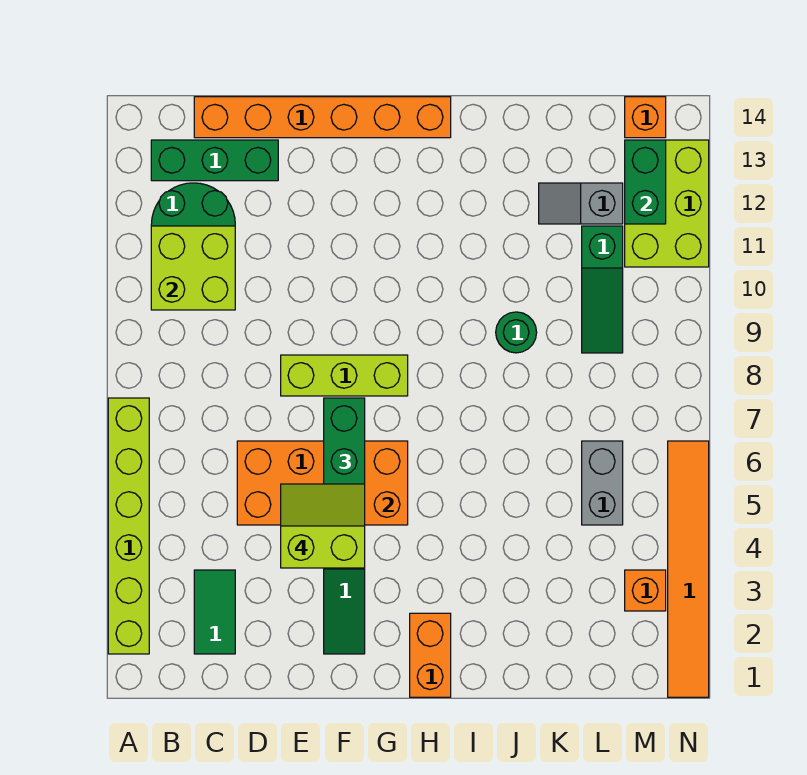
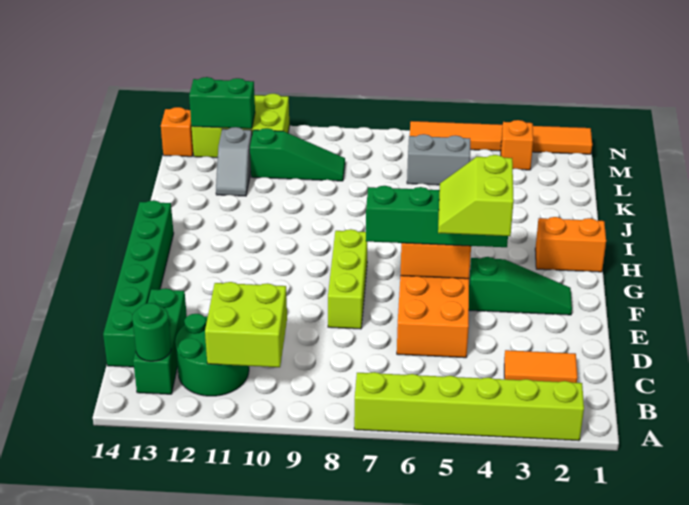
green tile C2:C3 level 1 -> orange tile C2:C3 level 1
orange brick C14:H14 level 1 -> green brick C14:H14 level 1
green round brick J9 level 1 -> green round brick B13 level 2

